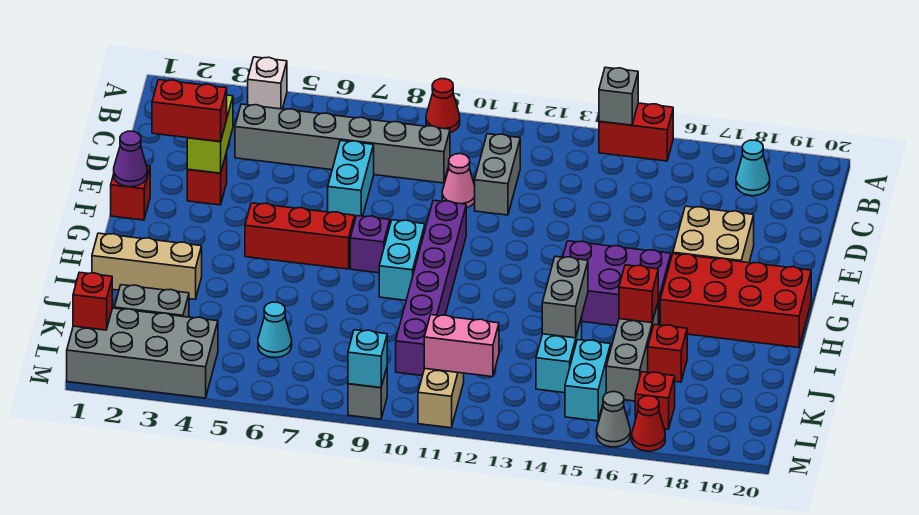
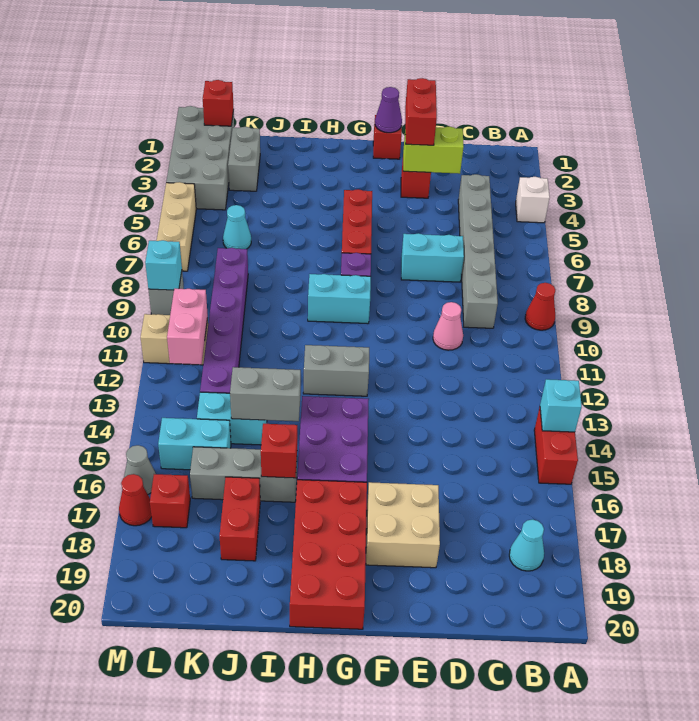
grey brick A14 level 2 -> cyan brick A14 level 2
grey brick C11:D11 level 1 -> grey brick G12:H12 level 1
purple brick F10:K10 level 1 -> purple brick K8:K13 level 1
tan brick I1:I3 level 1 -> tan brick M5:M7 level 1
red brick J17 level 1 -> red brick J17:J18 level 1

